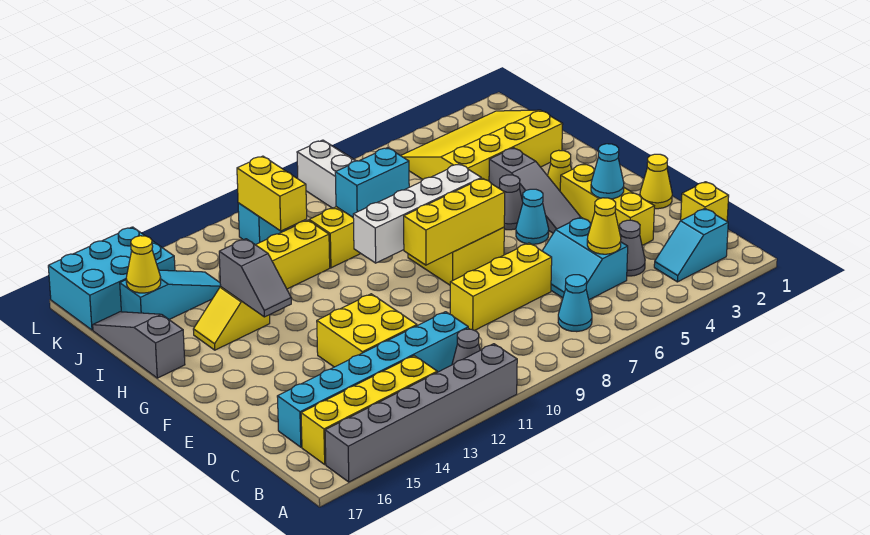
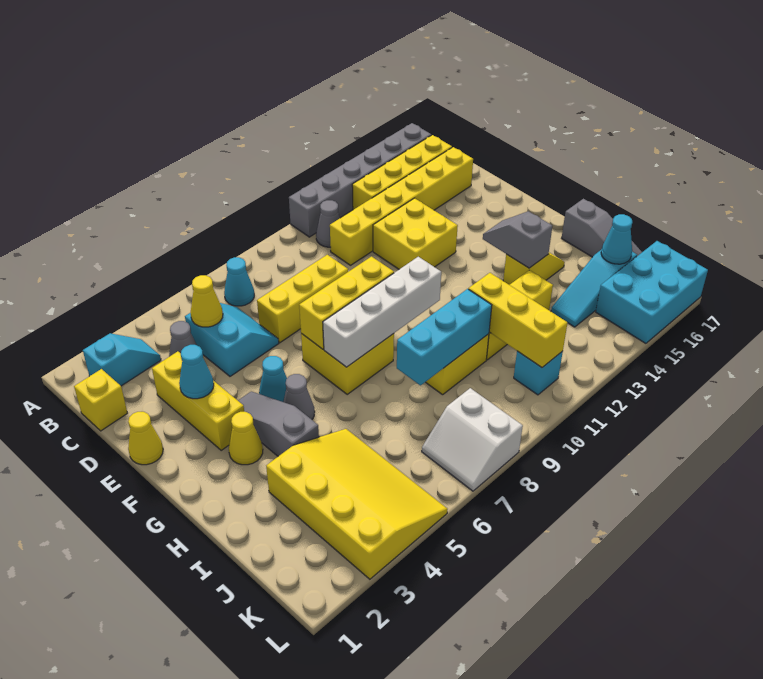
cyan brick C11:C16 level 1 -> yellow brick C11:C16 level 1
yellow slope I2:K5 level 1 top I -> yellow slope I3:L5 level 1 top 3
cyan brick I8:I9 level 2 -> cyan brick I8:I10 level 2
yellow brick J11:K11 level 2 -> yellow brick I11:K11 level 2
yellow cone J16 level 2 -> cyan cone J16 level 2

